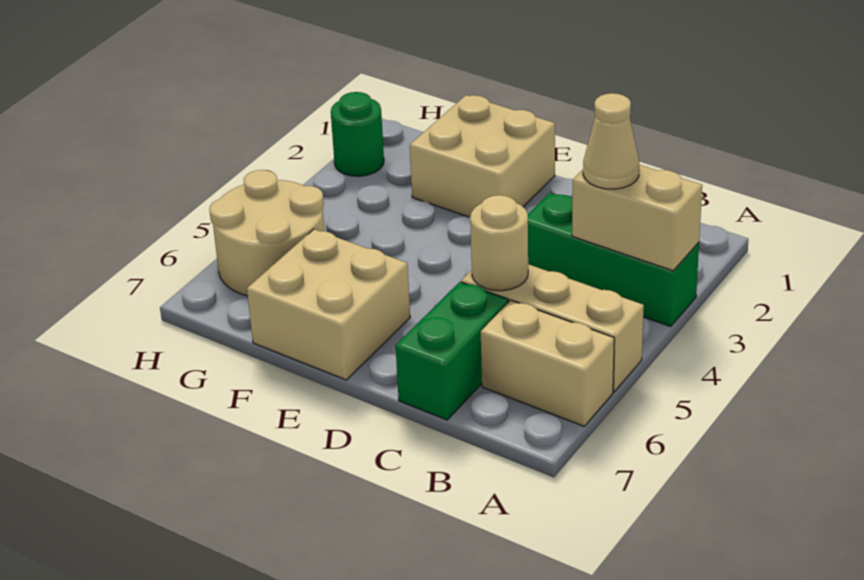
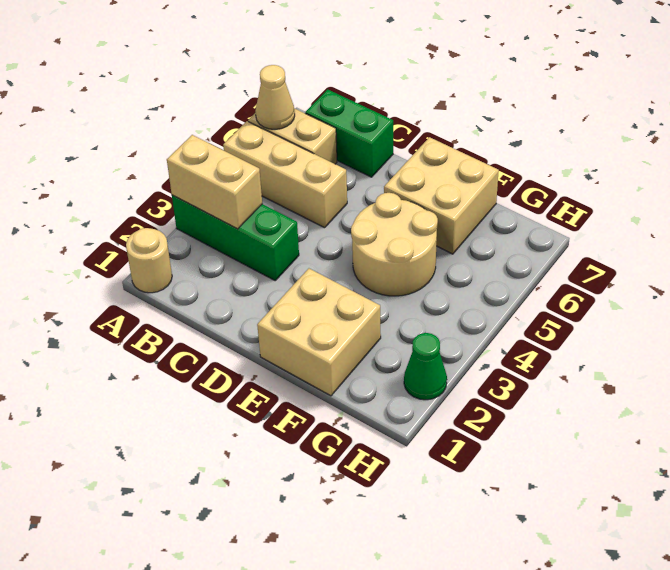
tan cone B3 level 3 -> tan cone A6 level 2
tan round brick C5 level 2 -> tan round brick A1 level 1
green brick C6:C7 level 1 -> green brick B7:C7 level 1
tan round brick G5:H6 level 1 -> tan round brick E4:F5 level 1
green round brick H2 level 1 -> green cone H2 level 1

